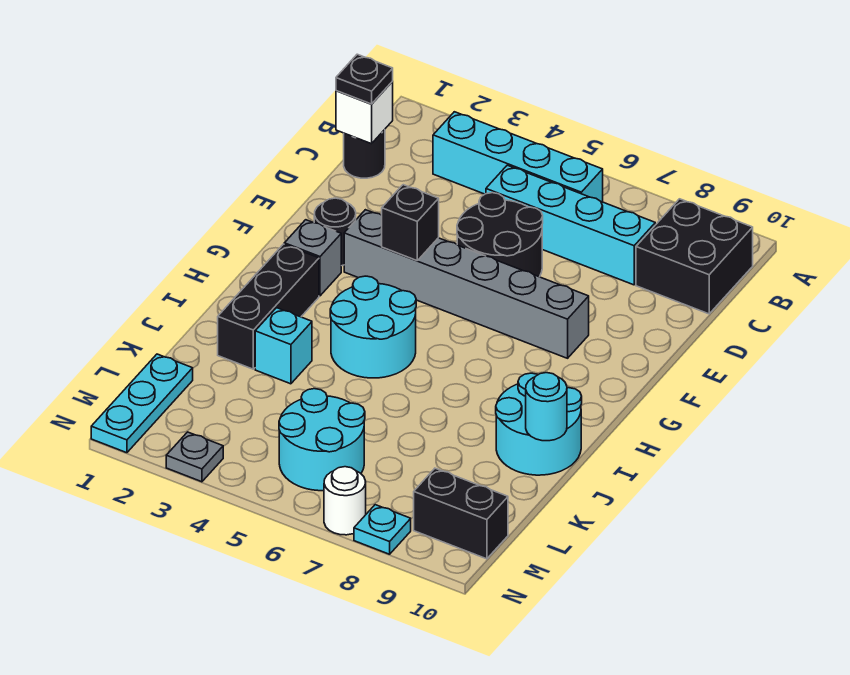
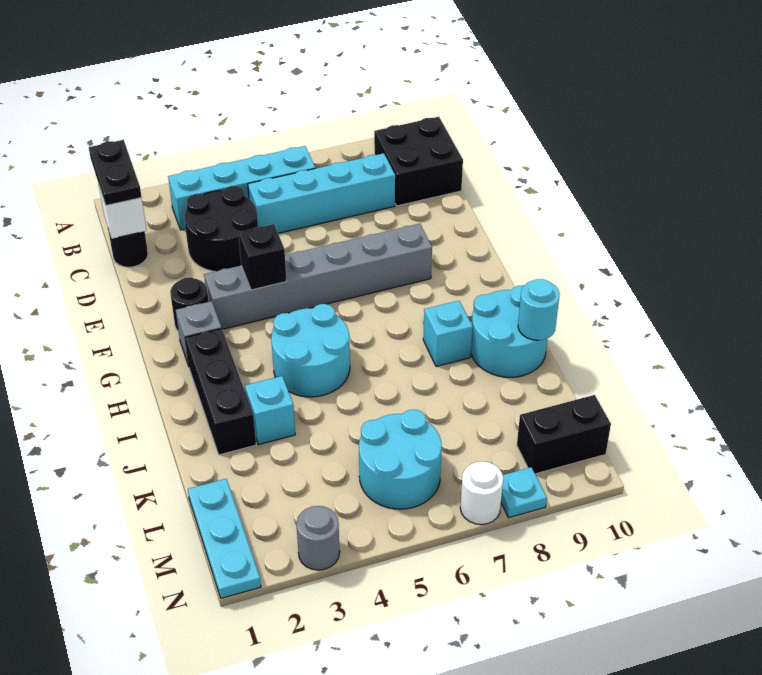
black plate C1 level 3 -> black plate B1:C1 level 3
black round brick D5:E6 level 1 -> black round brick C3:D4 level 1
none -> cyan brick I8 level 1
grey plate N3 level 1 -> grey round brick N3 level 1

